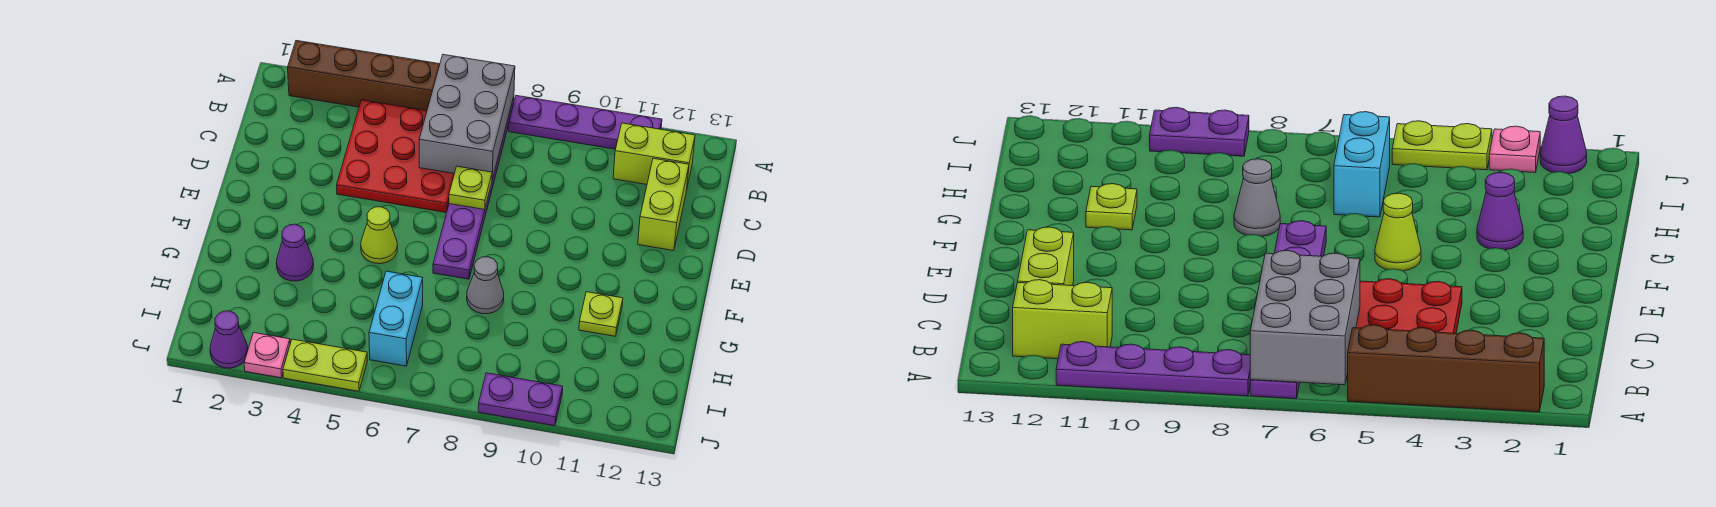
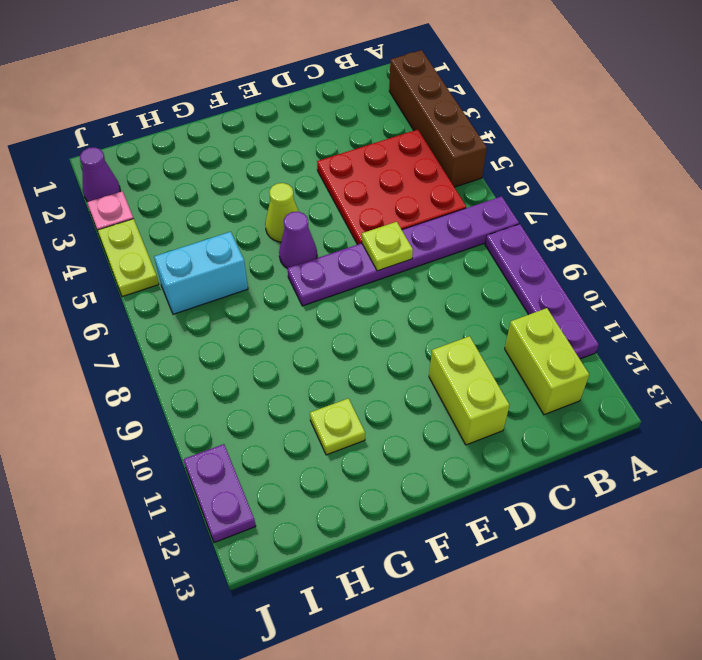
grey brick A6:C7 level 2 -> none
lime brick C12:D12 level 1 -> lime brick D11:D12 level 1
purple cone G3 level 1 -> purple cone F6 level 1
grey cone G8 level 1 -> none
purple plate J9:J10 level 1 -> purple plate J11:J12 level 1

